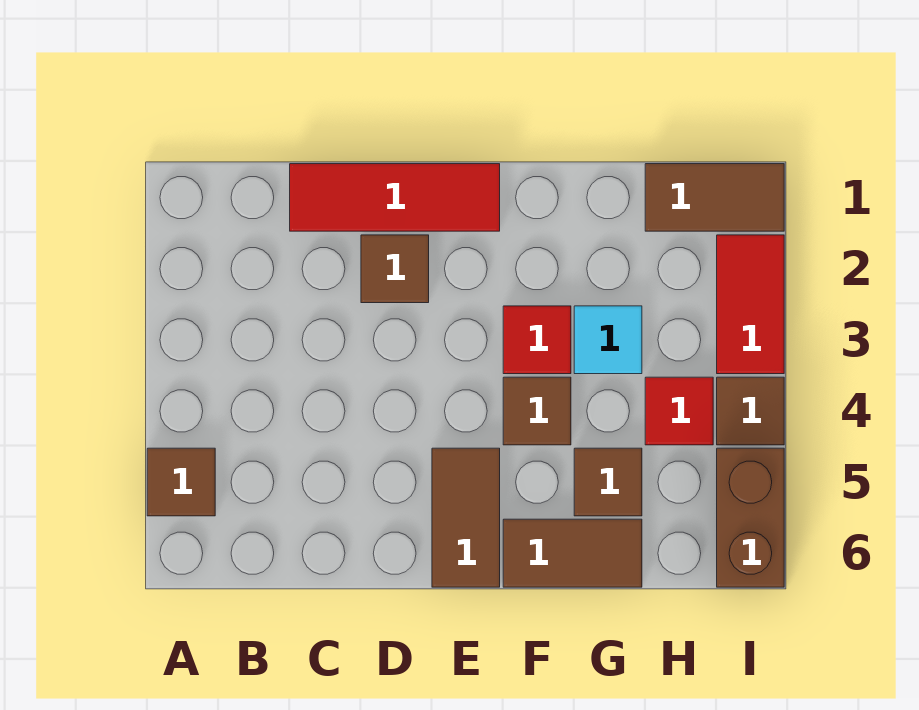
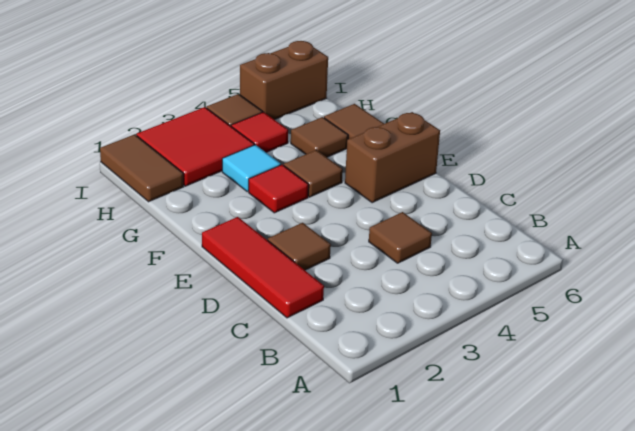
brown tile A5 level 1 -> brown tile C4 level 1
brown tile E5:E6 level 1 -> brown brick E5:E6 level 1
red tile I2:I3 level 1 -> red tile H2:I3 level 1

